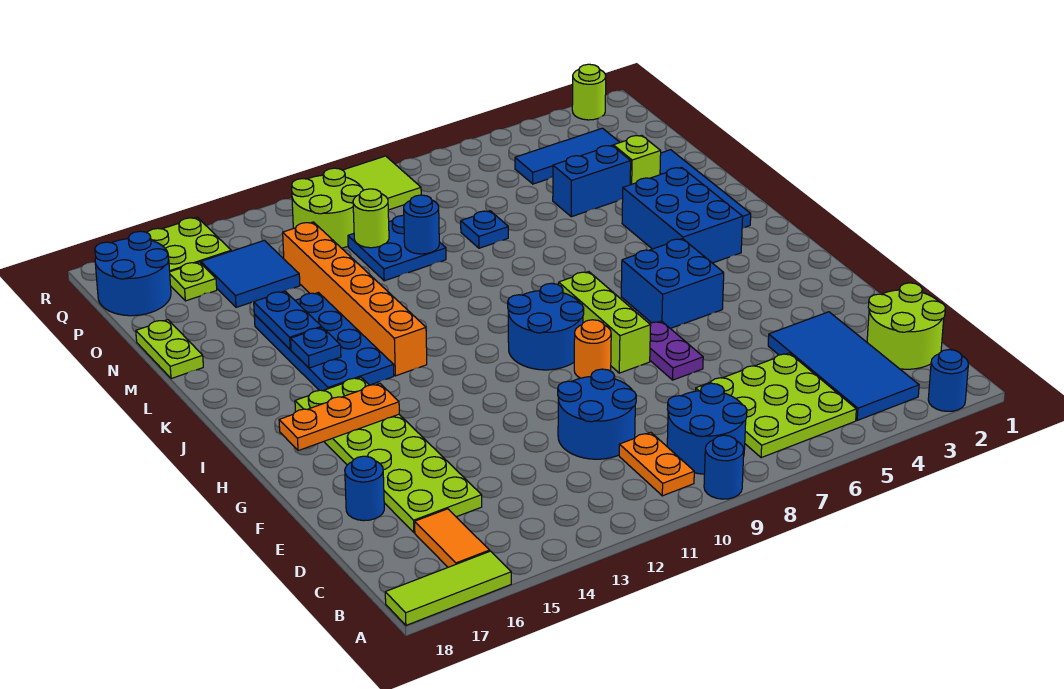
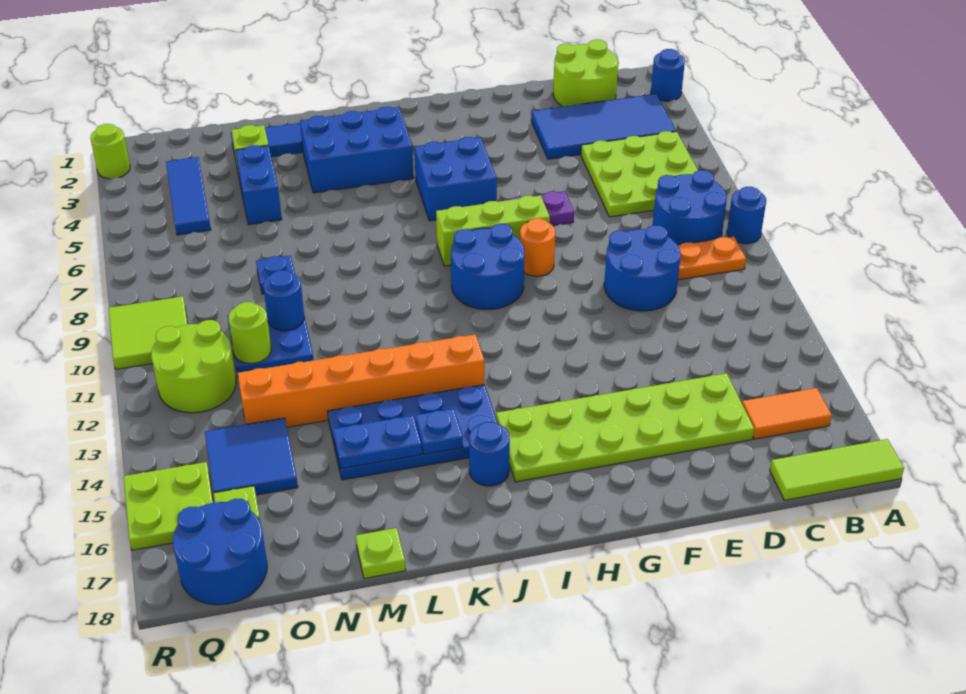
lime tile A16:A18 level 1 -> lime tile A18:C18 level 1
blue round brick E17 level 1 -> blue round brick J16 level 1
orange plate H15:H17 level 2 -> none
lime plate M18:N18 level 1 -> lime plate M18 level 1

